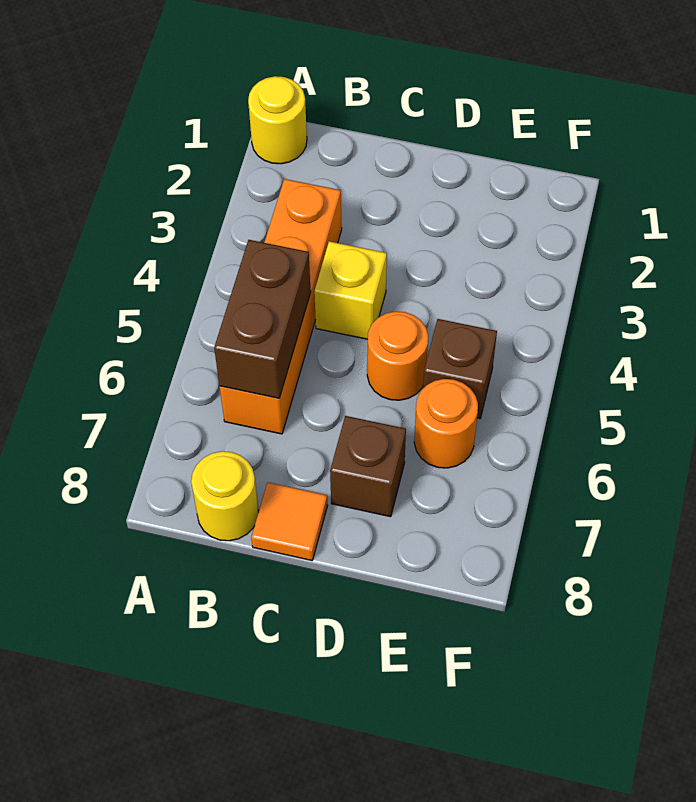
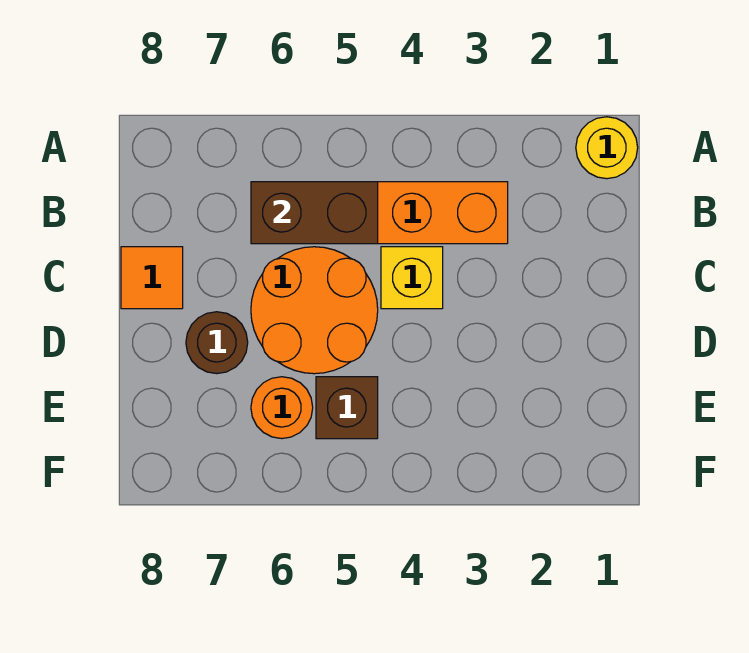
yellow round brick B8 level 1 -> none
orange round brick D5 level 1 -> orange round brick C5:D6 level 1
brown brick D7 level 1 -> brown round brick D7 level 1

